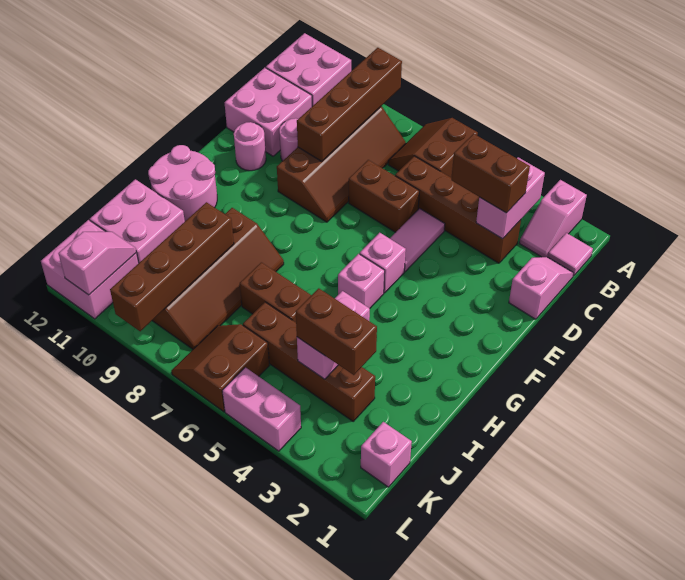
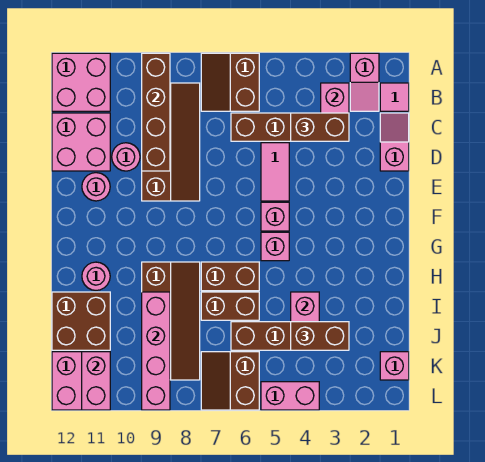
brown brick D6:D7 level 1 -> brown brick H6:H7 level 1
pink round brick G11:H12 level 1 -> pink round brick H11 level 1
brown brick I9:L9 level 2 -> pink brick I9:L9 level 2
pink brick I11:J12 level 1 -> brown brick I11:J12 level 1
pink slope K11:L11 level 2 top L -> pink brick K11:L11 level 2

